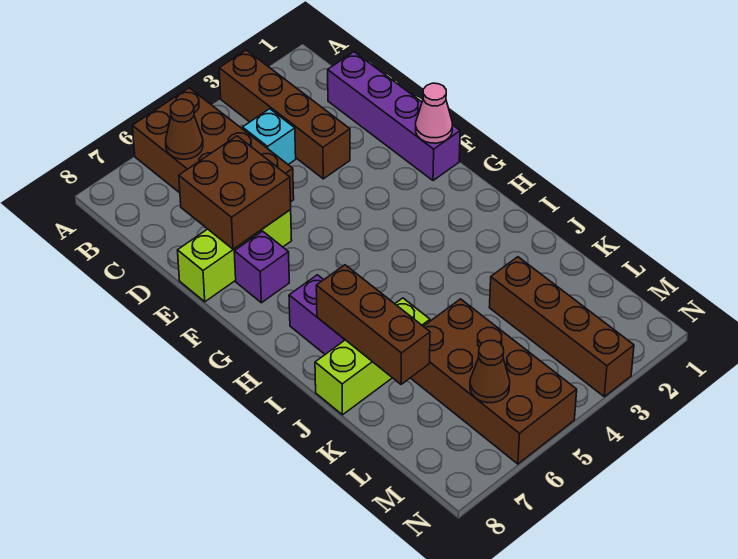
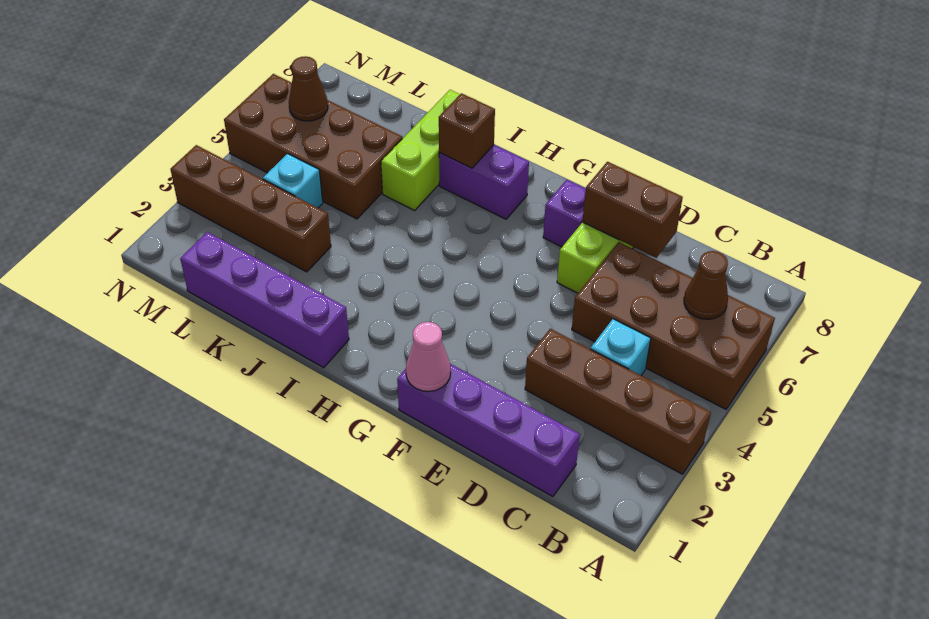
brown brick D6:E7 level 2 -> brown brick D7:E7 level 2
none -> purple brick I1:L1 level 1
brown brick I7:K7 level 2 -> brown brick I7 level 2
none -> cyan brick L4 level 1

